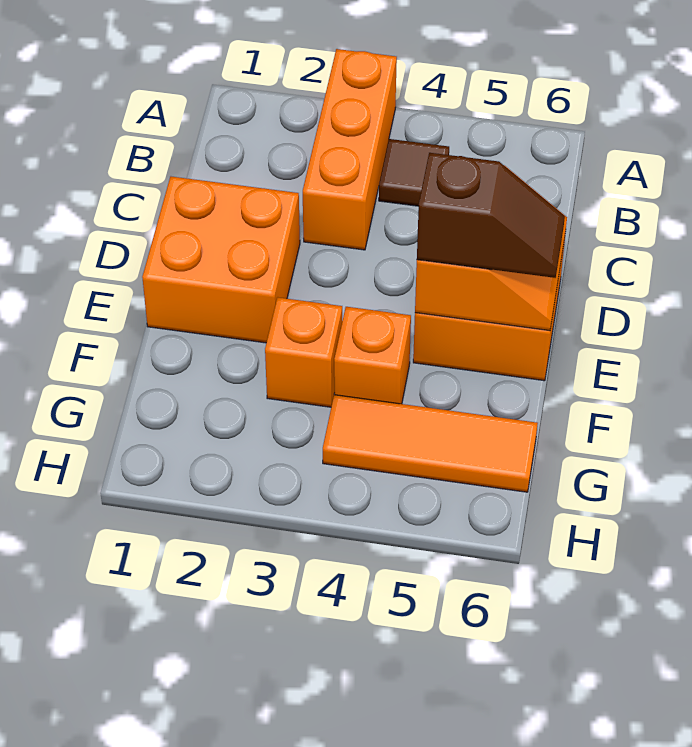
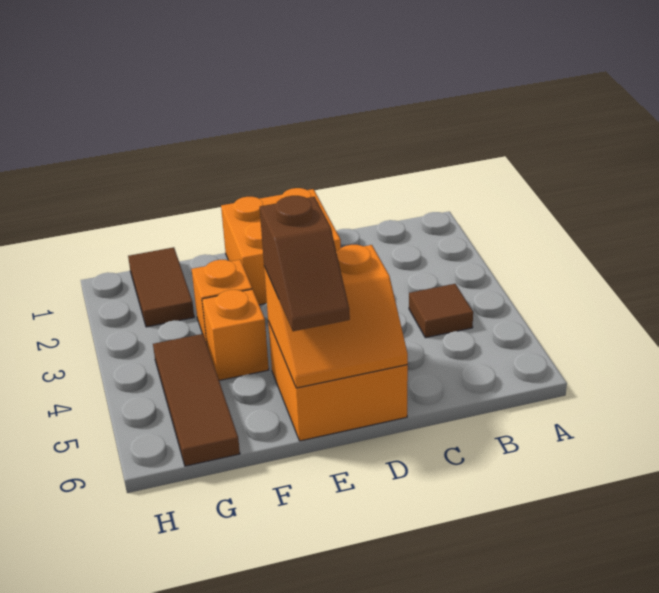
orange brick A3:C3 level 1 -> none
none -> brown tile G1:G2 level 1
orange tile G4:G6 level 1 -> brown tile G4:G6 level 1

